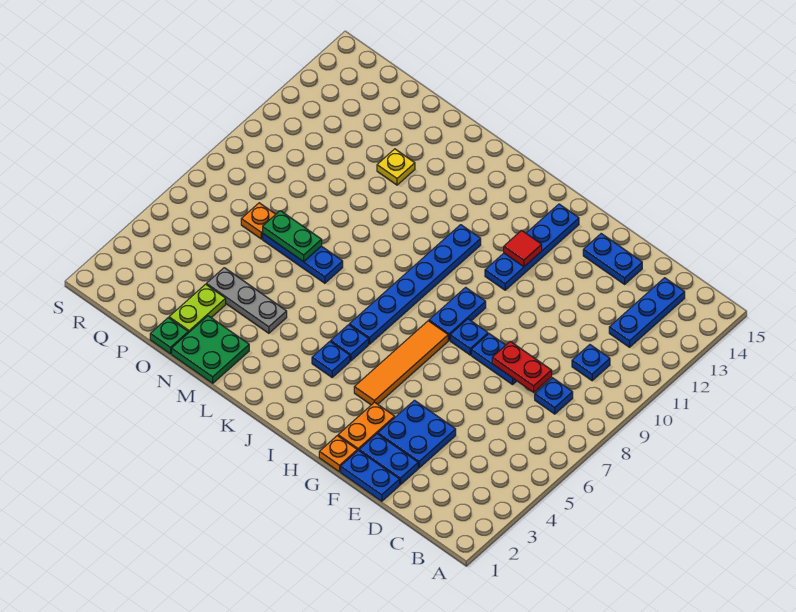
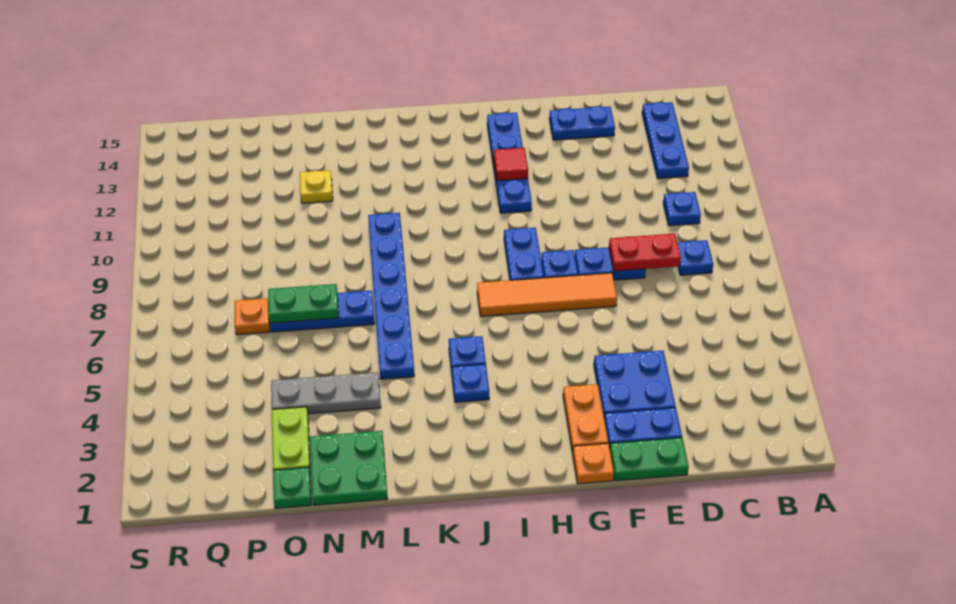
blue plate E1:F1 level 1 -> green plate E1:F1 level 1
orange tile H4:H7 level 1 -> orange tile F7:I7 level 1
blue plate J6:J11 level 1 -> blue plate L5:L10 level 1

